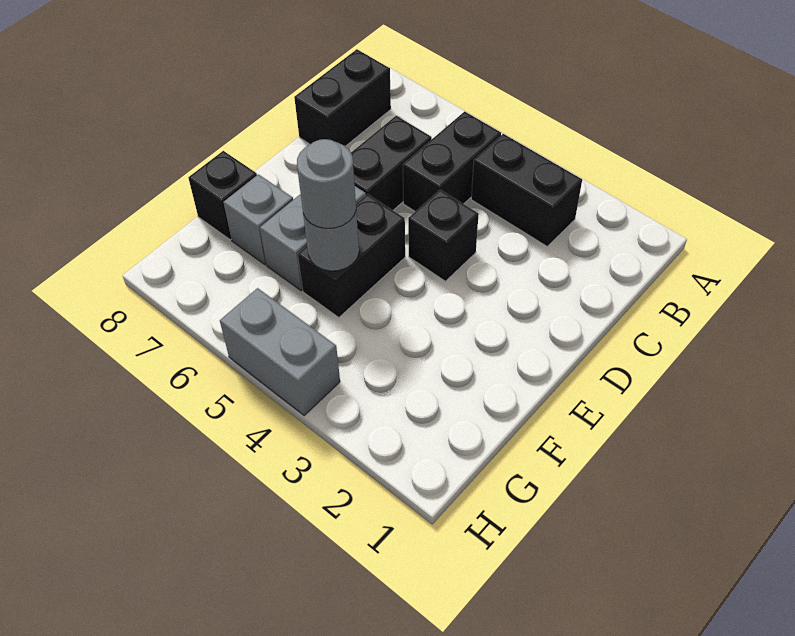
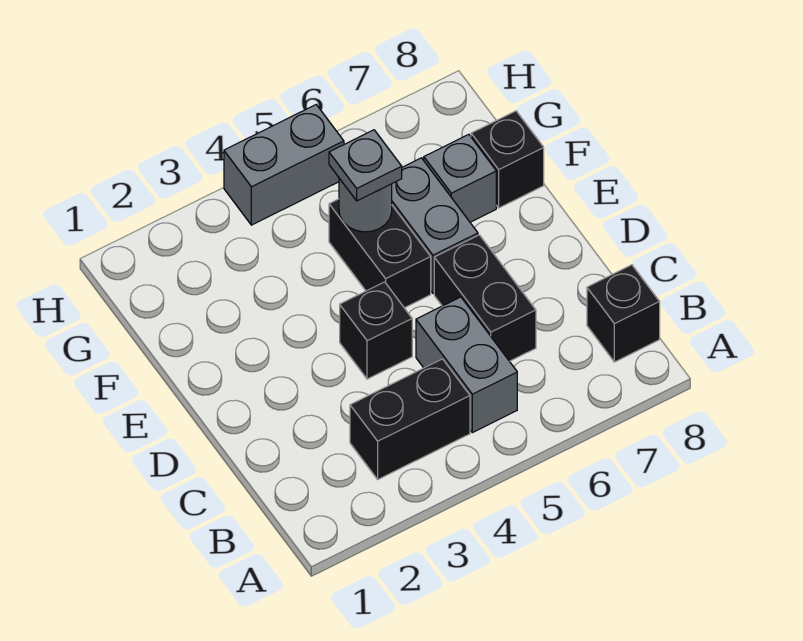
black brick B5:C5 level 1 -> grey brick B5:C5 level 1
black brick B8:C8 level 1 -> black brick B8 level 1
grey round brick F5 level 3 -> grey plate F5 level 3

